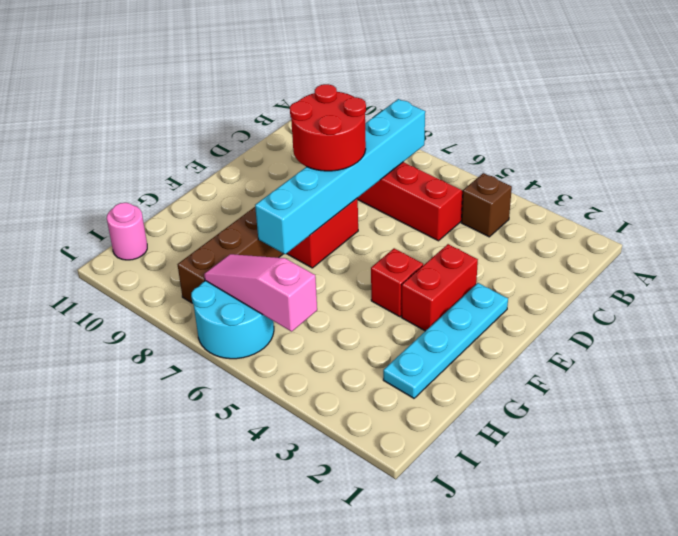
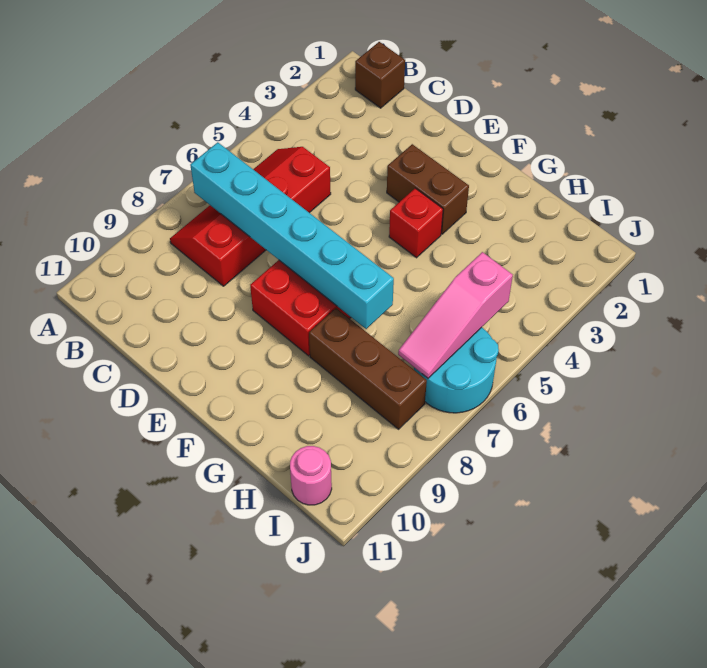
brown brick B4 level 1 -> brown brick B1 level 1
red round brick D7:E8 level 3 -> none
cyan plate E2:H2 level 1 -> none
red brick E3:F3 level 1 -> brown brick E3:F3 level 1

